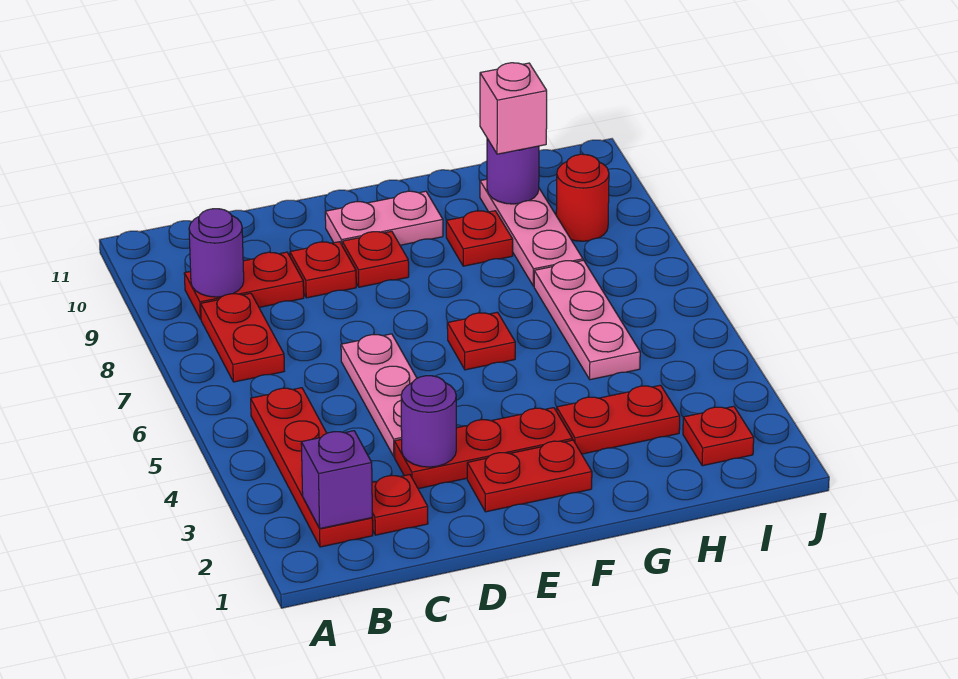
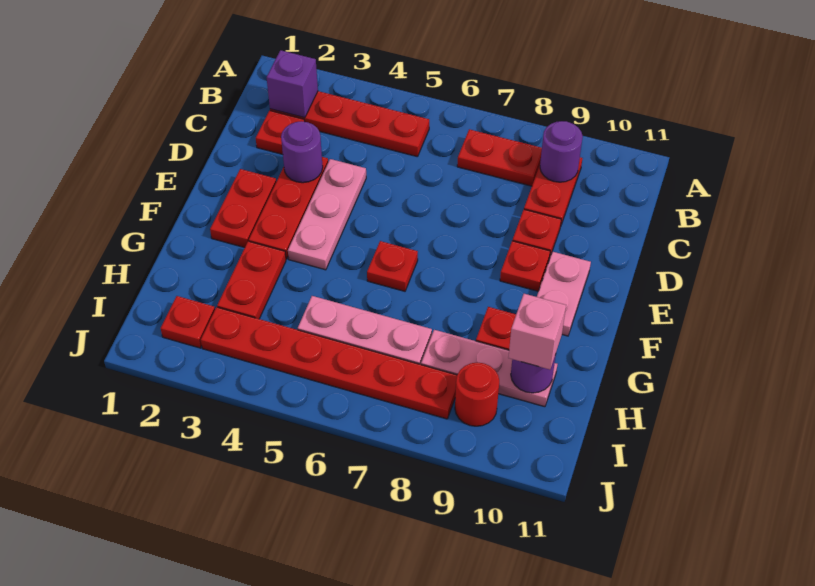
pink plate D4:D6 level 1 -> pink plate D4:F4 level 1
none -> red plate I3:I8 level 1

